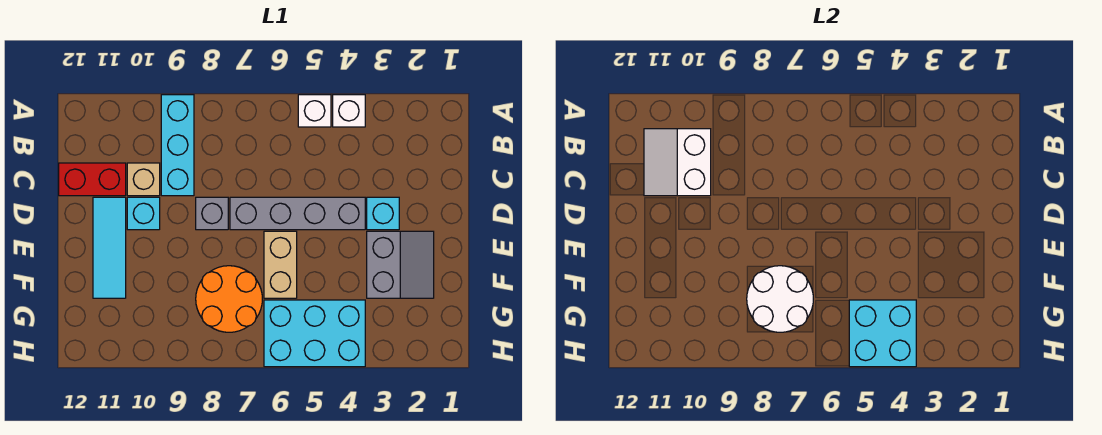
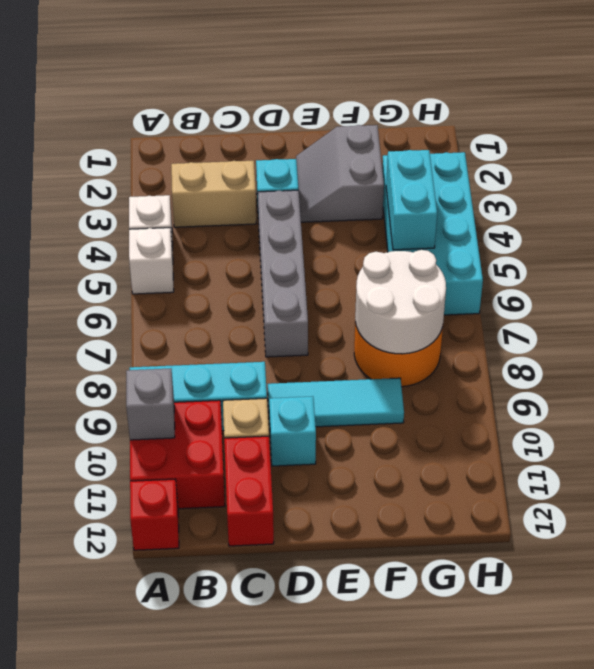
none -> red brick A10:B11 level 1
none -> red brick A12 level 1
white slope B10:C11 level 2 top 10 -> none
grey brick D8 level 1 -> grey brick A10 level 2
cyan tile D11:F11 level 1 -> cyan tile D9:F9 level 1
grey slope E2:F3 level 1 top 3 -> grey slope E2:F3 level 1 top F
tan brick E6:F6 level 1 -> tan brick B3:C3 level 1
cyan brick G4:H6 level 1 -> cyan brick G3:H6 level 1
cyan brick G4:H5 level 2 -> cyan brick G4:G5 level 2

